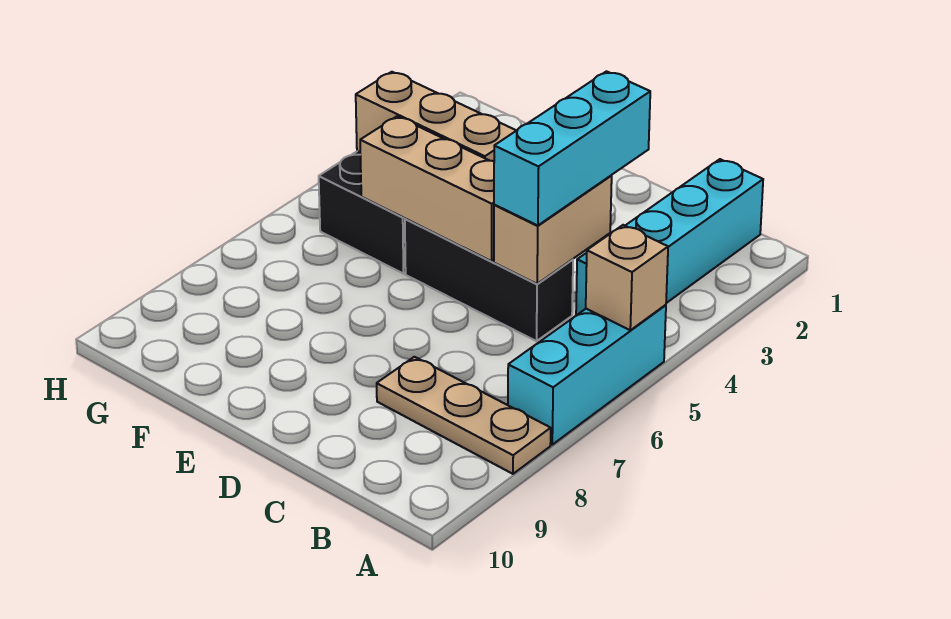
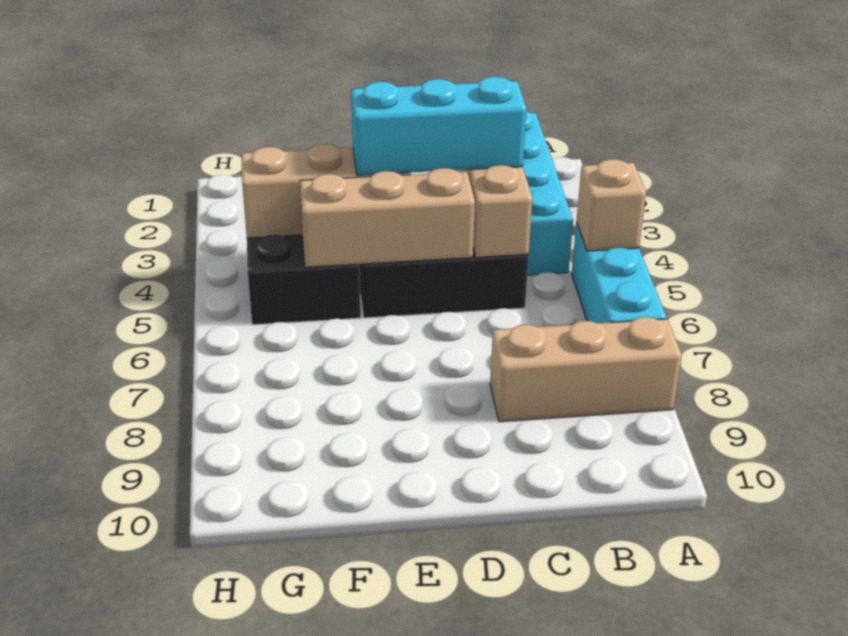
tan plate A8:C8 level 1 -> tan brick A8:C8 level 1
cyan brick C3:C5 level 3 -> cyan brick C4:E4 level 3

